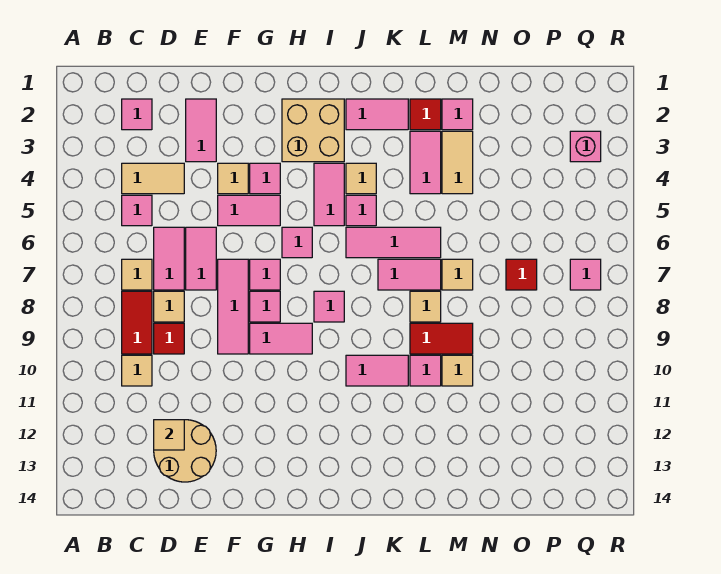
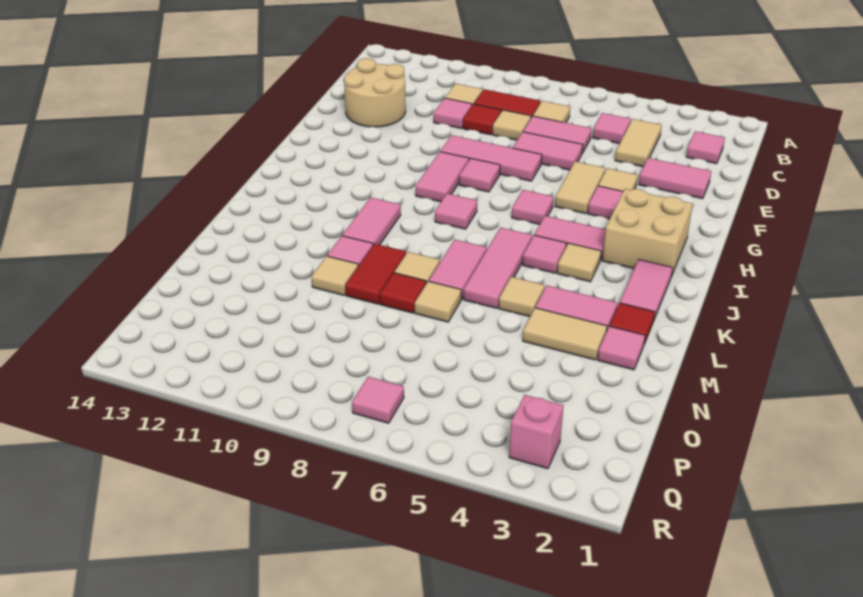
tan tile D12 level 2 -> tan tile L5 level 1
pink tile F5:G5 level 1 -> tan tile F5:G5 level 1
pink tile G7 level 1 -> pink tile D10 level 1
red tile O7 level 1 -> red tile M8 level 1

